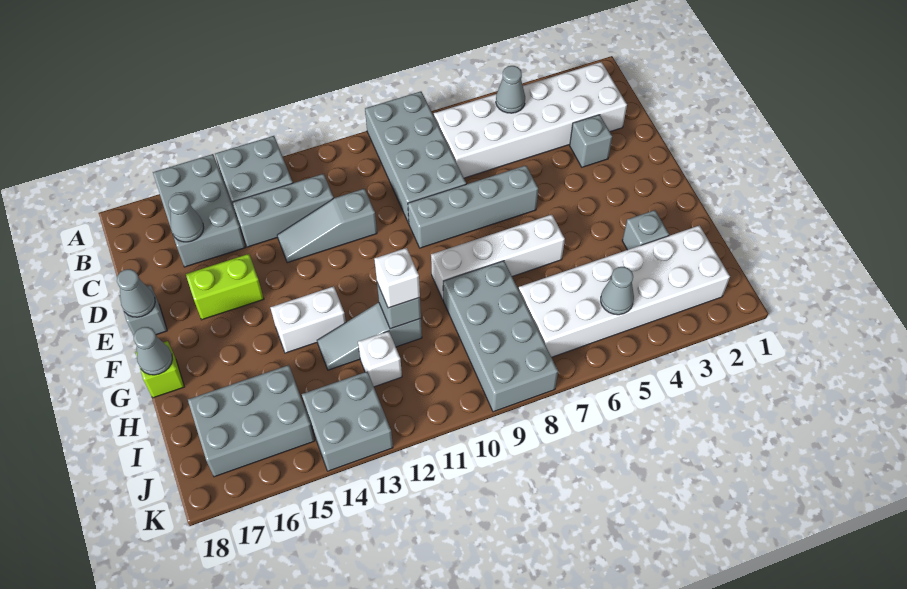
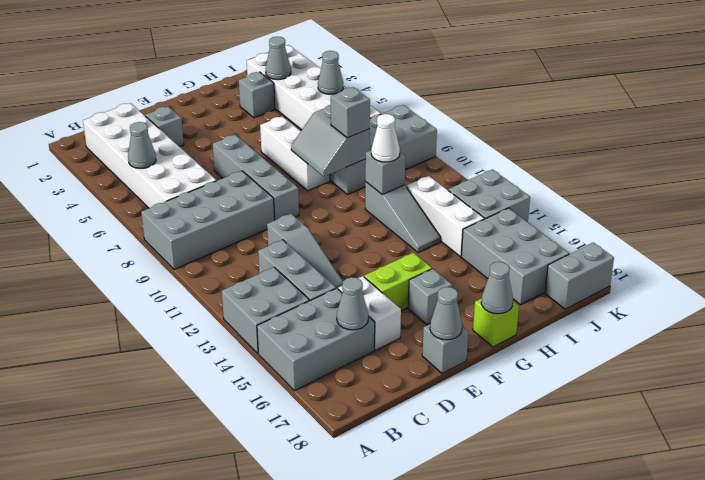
lime brick E15:E16 level 1 -> lime brick E15:F15 level 1
none -> grey brick F16 level 1
white brick G6:G9 level 1 -> white brick G6:G8 level 1
none -> grey slope G8:H9 level 2 top H
white brick G13:G14 level 1 -> white brick D15:D16 level 1
none -> grey brick H9 level 3
white brick H11 level 3 -> white cone H11 level 3
none -> grey cone I3 level 2
white brick I12 level 1 -> white brick I12:I14 level 1
none -> grey brick J18:K18 level 1

